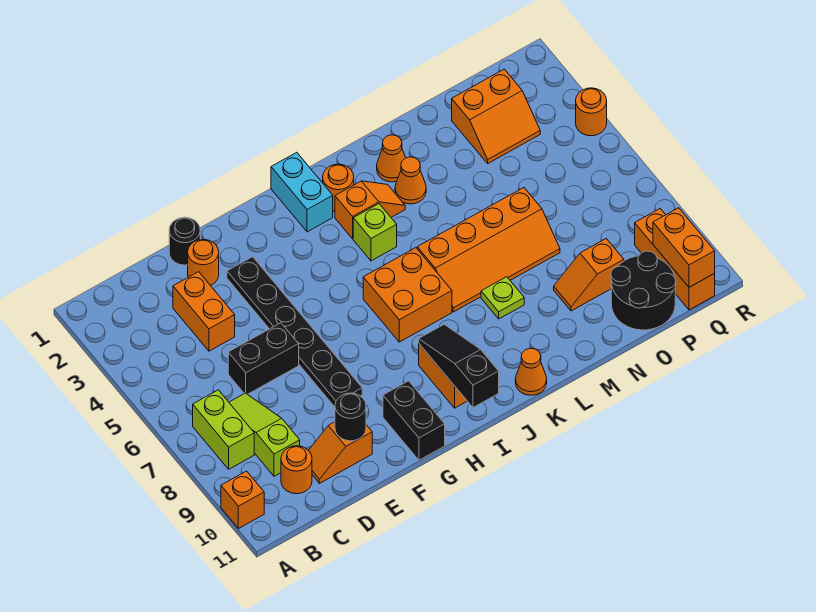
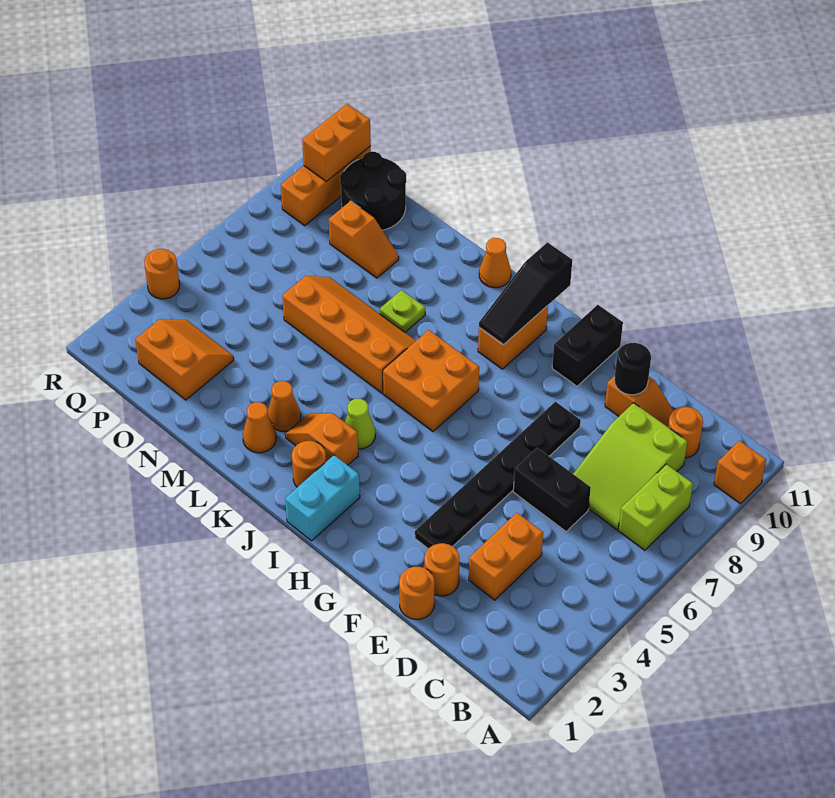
lime slope C7:C9 level 1 top 9 -> lime slope C7:D9 level 1 top 9
black round brick E1 level 1 -> orange round brick E1 level 1
lime brick J4 level 1 -> lime cone J4 level 1

